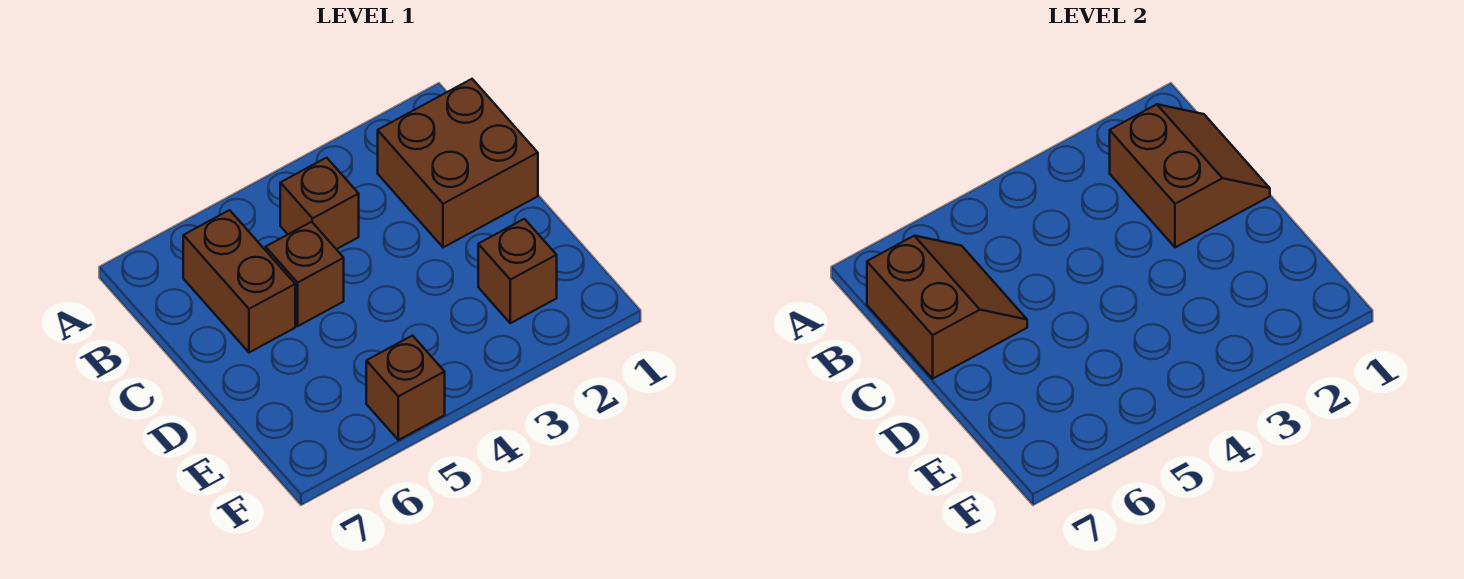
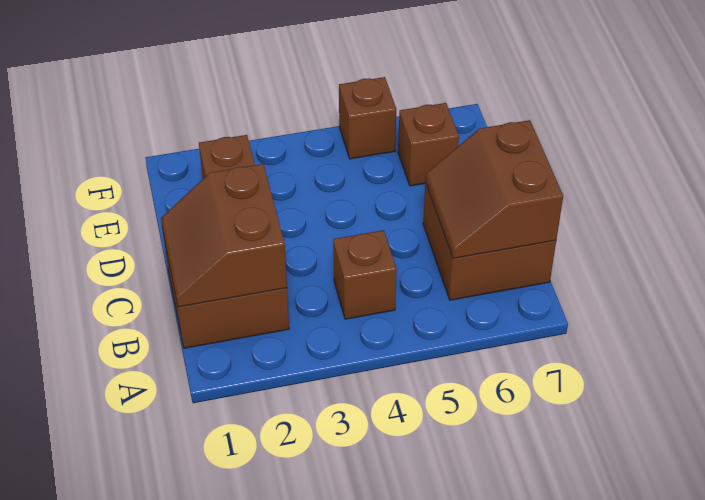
brown brick B6:C6 level 1 -> brown brick B6:C7 level 1
brown brick C5 level 1 -> brown brick E6 level 1

